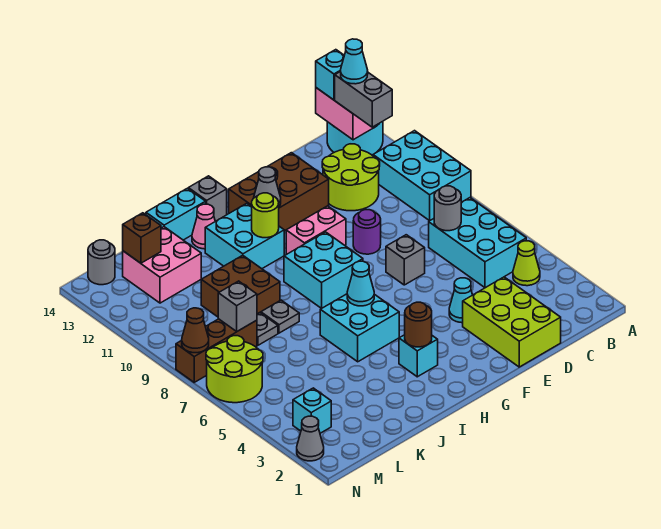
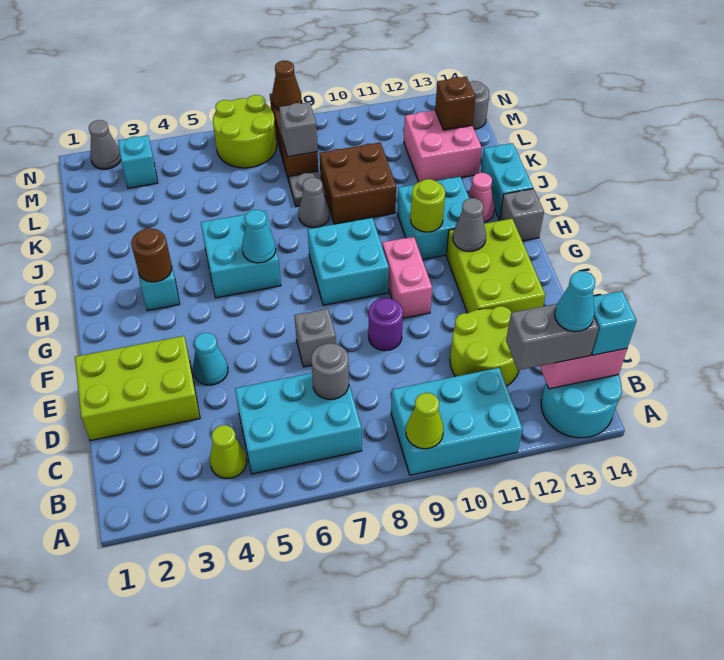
none -> lime cone A9 level 2
brown brick E12:G13 level 1 -> lime brick E12:G13 level 1
grey plate J8 level 1 -> grey cone J8 level 1

